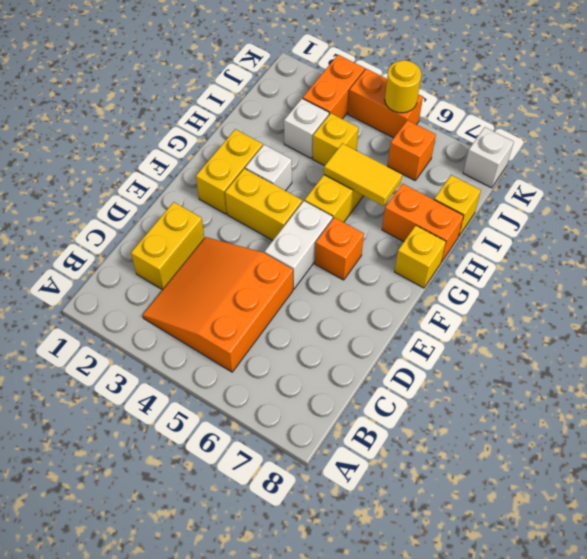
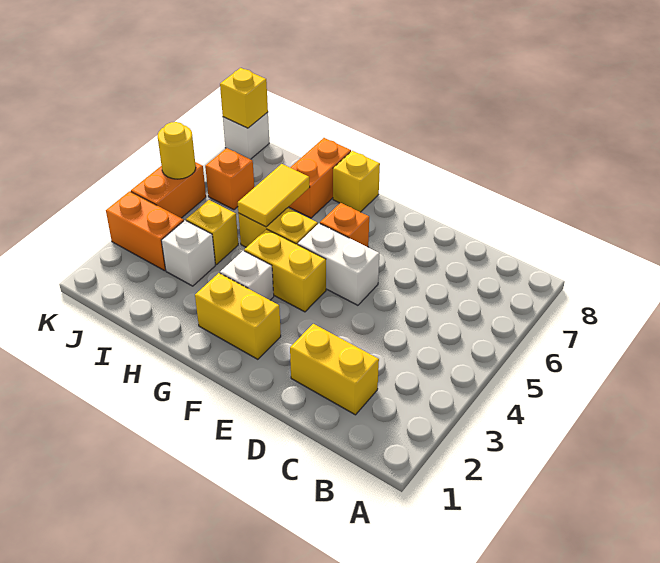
orange slope B3:D5 level 1 top 5 -> none
yellow brick F3:F4 level 1 -> yellow brick F4:G4 level 1
yellow brick I8 level 1 -> yellow brick K8 level 2

